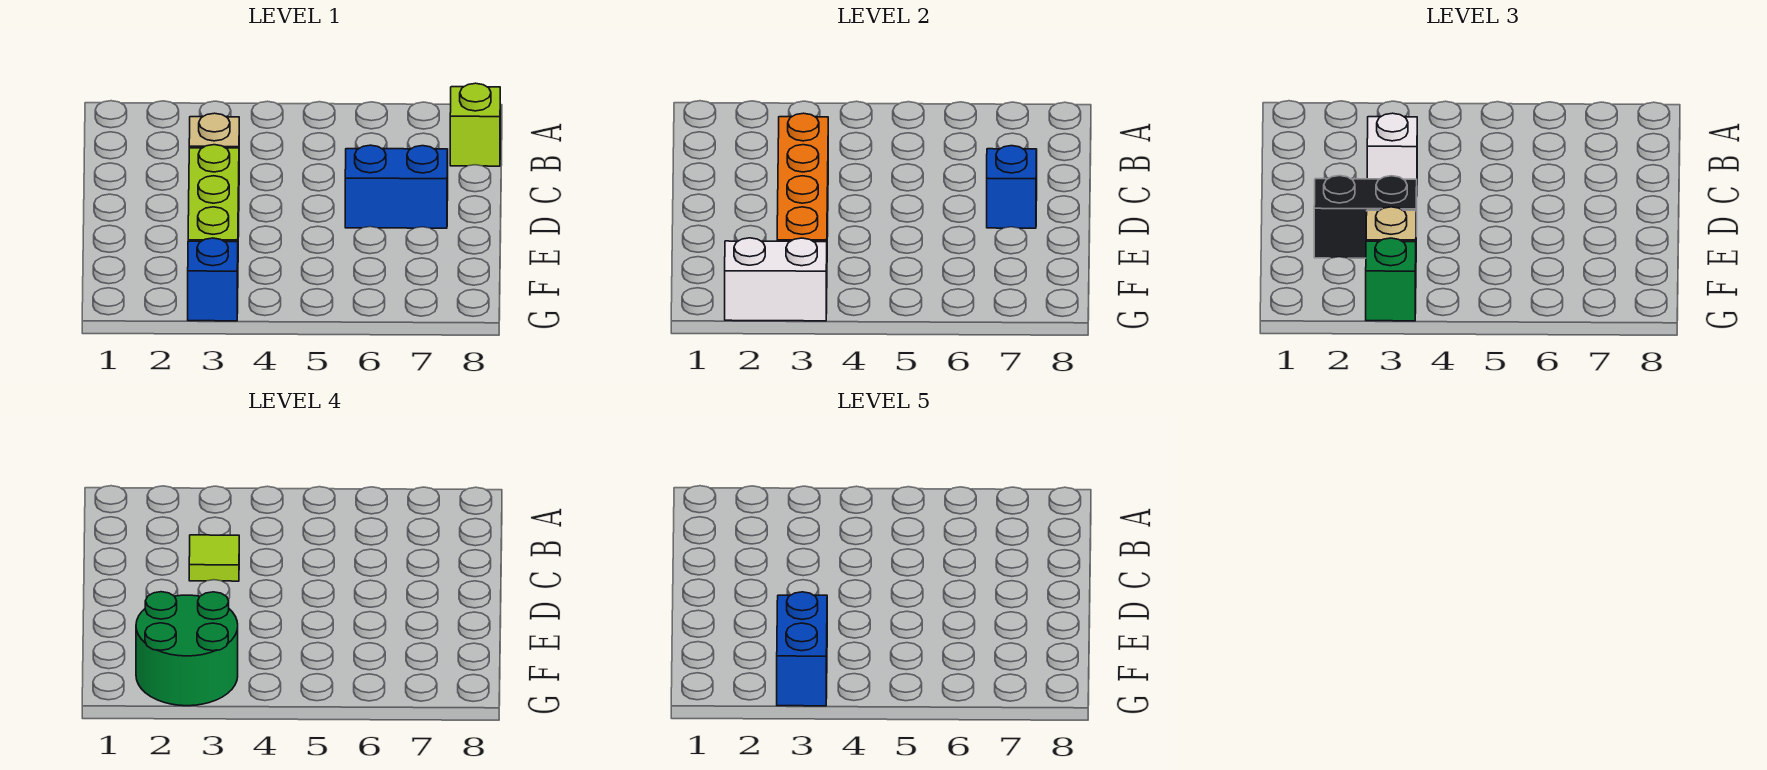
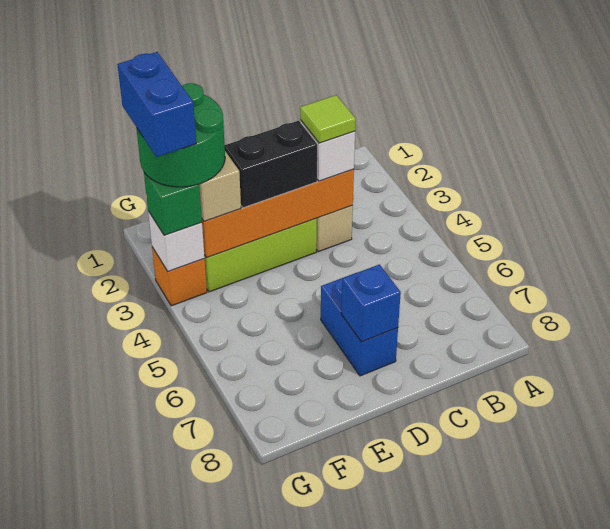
lime brick B8 level 1 -> none
black brick E2:E3 level 3 -> black brick D3:E3 level 3
blue brick F3:G3 level 5 -> blue brick G2:G3 level 5
white brick G2:G3 level 2 -> white brick G3 level 2
blue brick G3 level 1 -> orange brick G3 level 1

